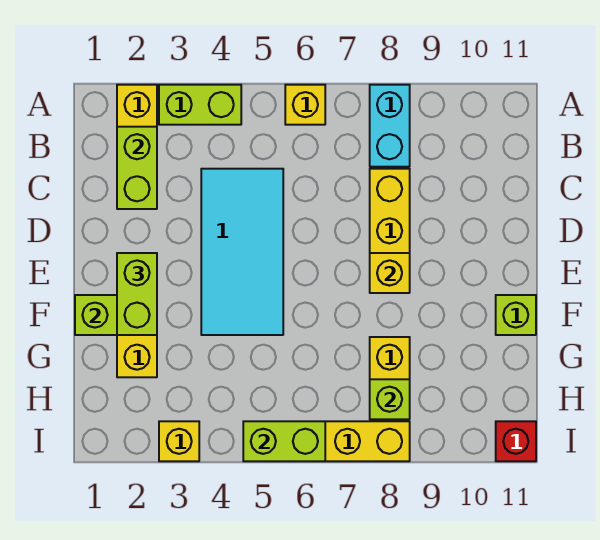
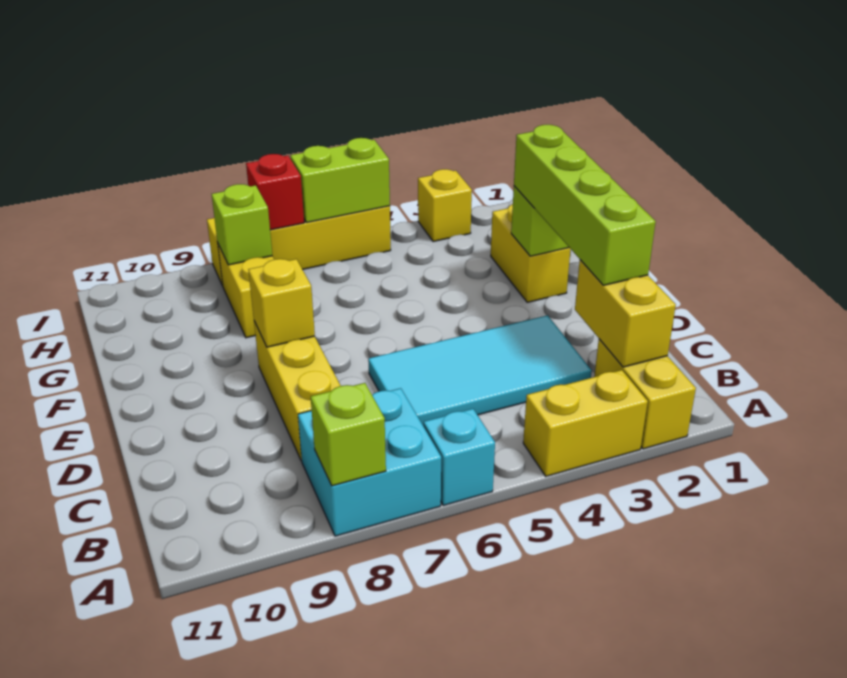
lime brick A3:A4 level 1 -> yellow brick A3:A4 level 1
yellow brick A6 level 1 -> cyan brick A6 level 1
cyan brick A8:B8 level 1 -> cyan brick A7:B8 level 1
lime brick B2:C2 level 2 -> yellow brick B2:C2 level 2
cyan tile C4:F5 level 1 -> cyan tile C3:D6 level 1
lime brick E2:F2 level 3 -> lime brick C2:F2 level 3
lime brick F11 level 1 -> lime brick A8 level 2
red brick I11 level 1 -> red brick I7 level 2

